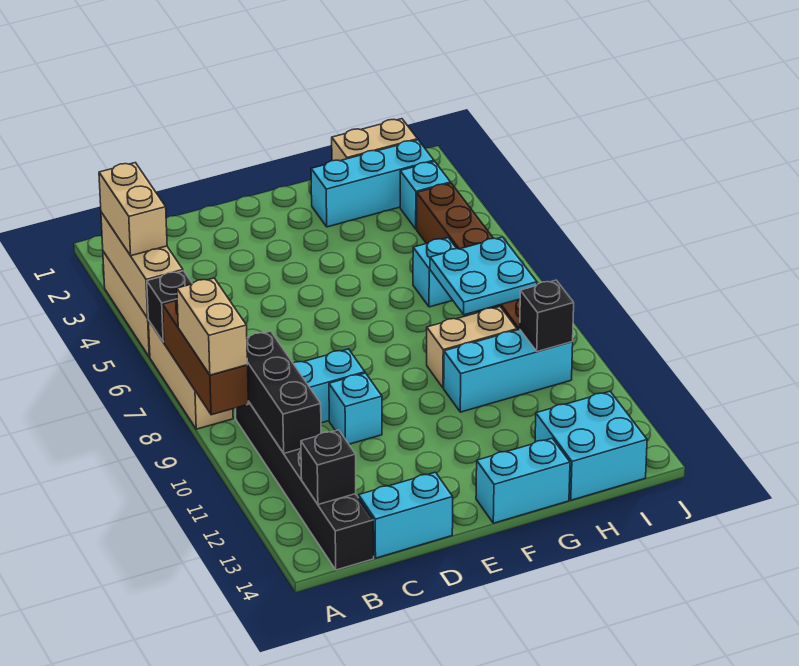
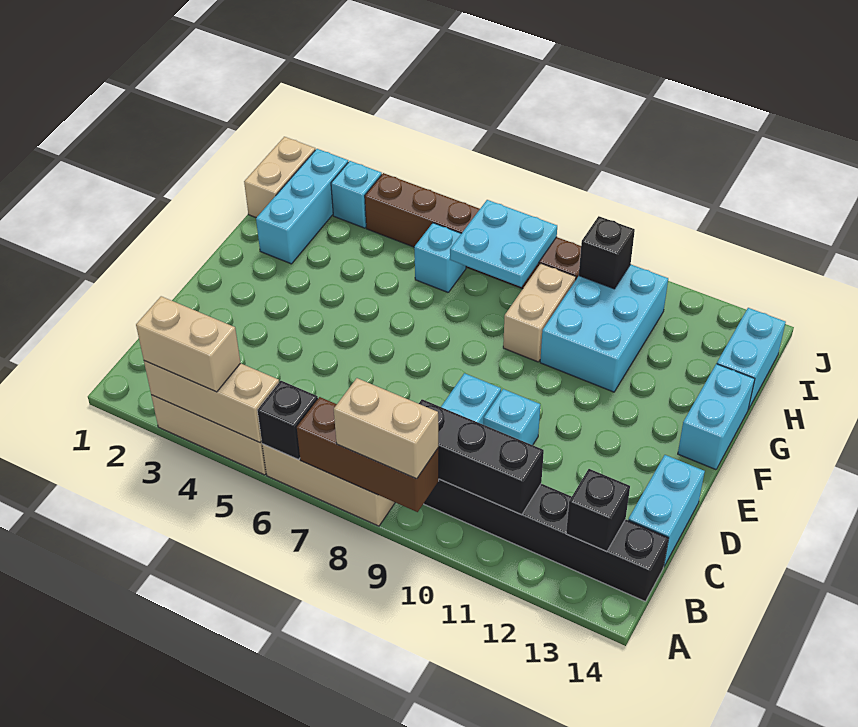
cyan brick G10:I10 level 1 -> cyan brick G10:I11 level 1
cyan brick H13:I14 level 1 -> cyan brick H14:I14 level 1

